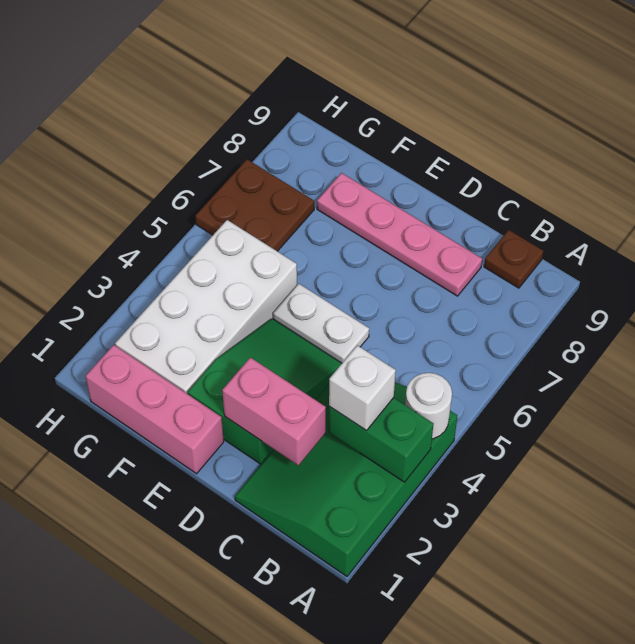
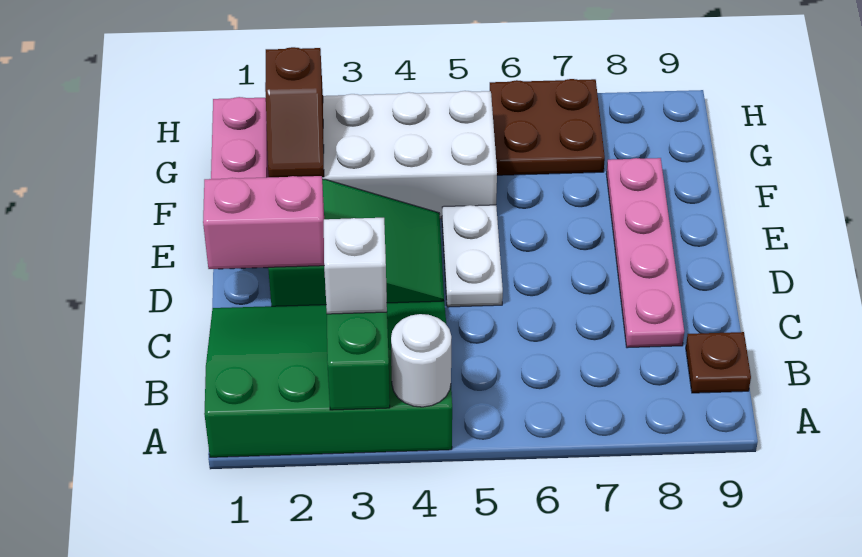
pink brick C2:D2 level 2 -> pink brick D1:D2 level 2
none -> brown slope F2:G2 level 2 top G

